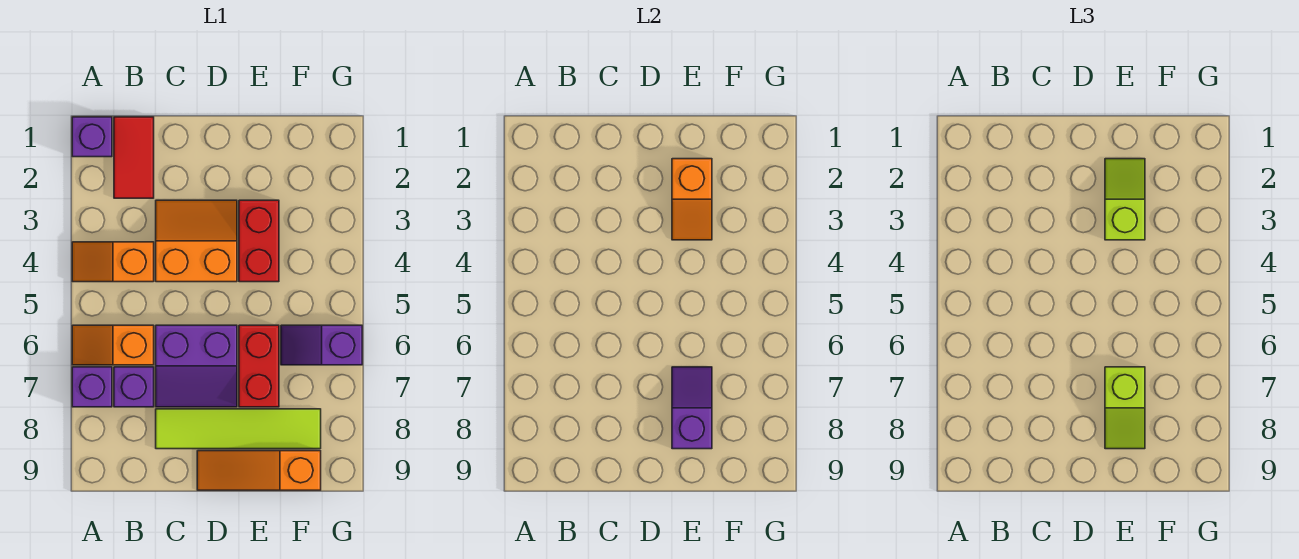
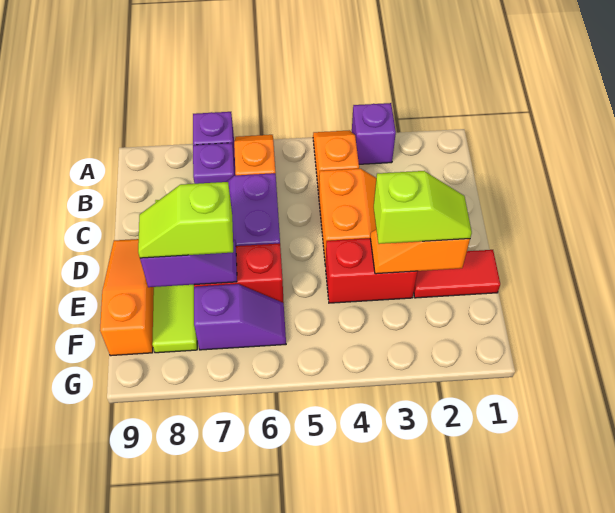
purple brick A1 level 1 -> purple brick A3 level 1
red tile B1:B2 level 1 -> red tile E1:E2 level 1
purple slope F6:G6 level 1 top G -> purple slope F6:F7 level 1 top 7

